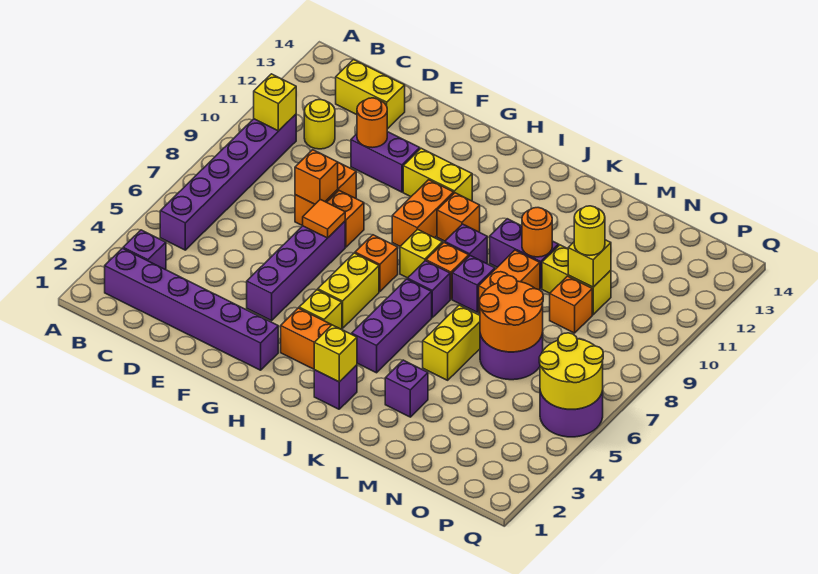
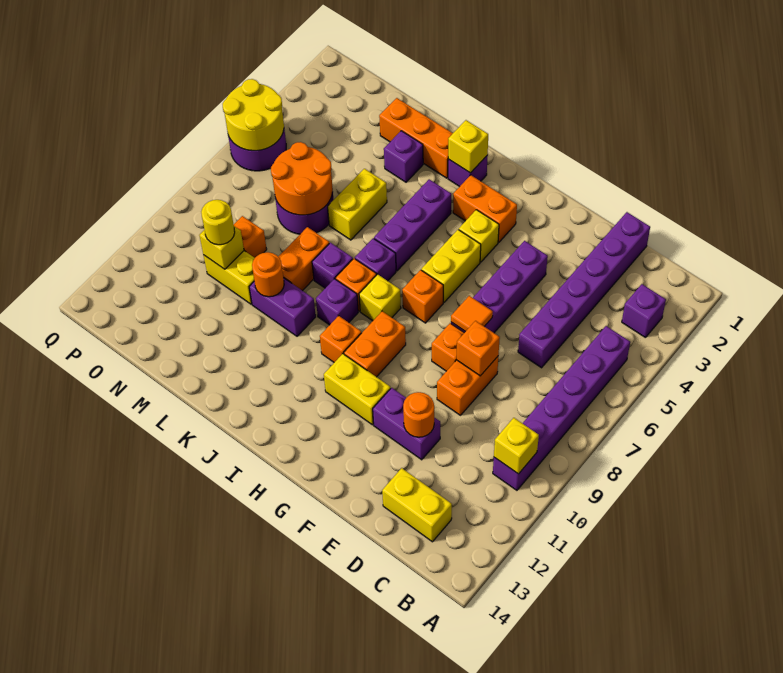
purple brick B2:G2 level 1 -> purple brick D1:D6 level 1
yellow round brick C11 level 1 -> none
none -> orange brick K2:M2 level 1

